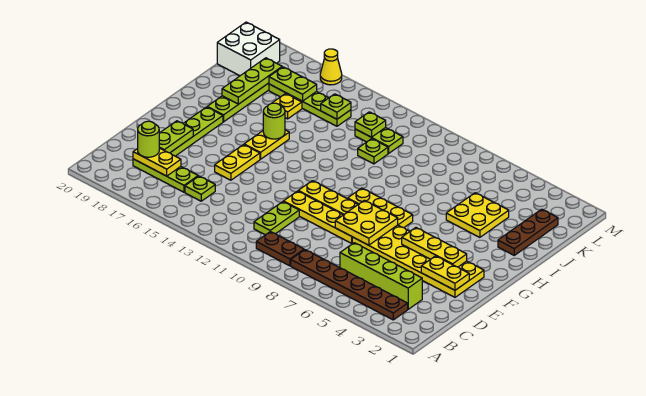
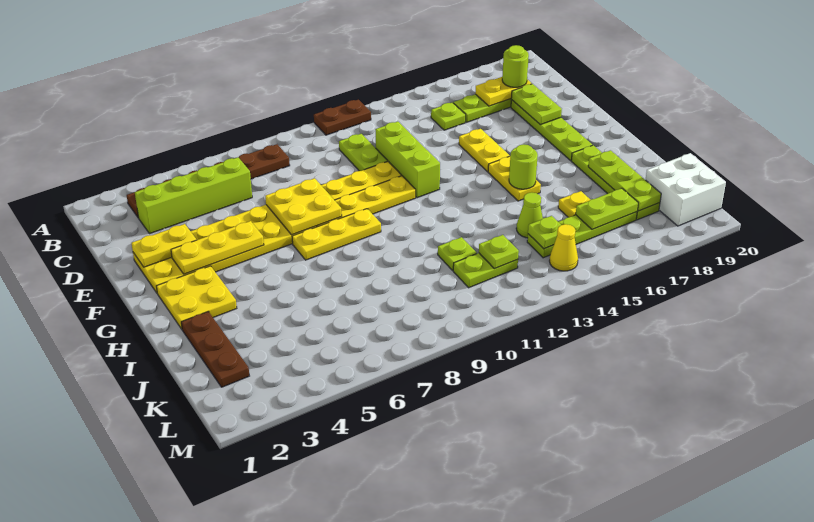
brown plate B9:B10 level 1 -> brown plate A11:A12 level 1
none -> lime brick D12:F12 level 1
yellow plate I4:J5 level 1 -> yellow plate G2:H3 level 1
none -> lime cone J14 level 1
yellow cone M16 level 1 -> yellow cone L14 level 1

